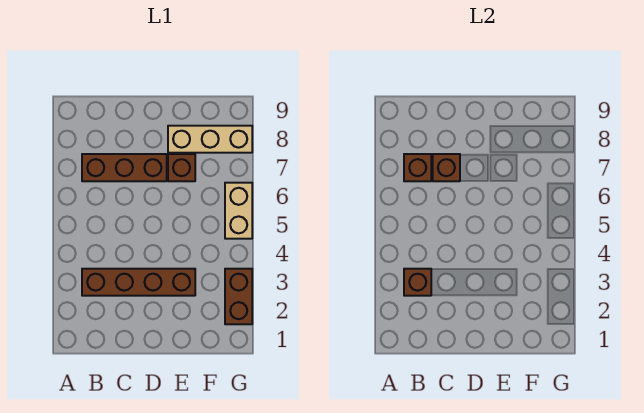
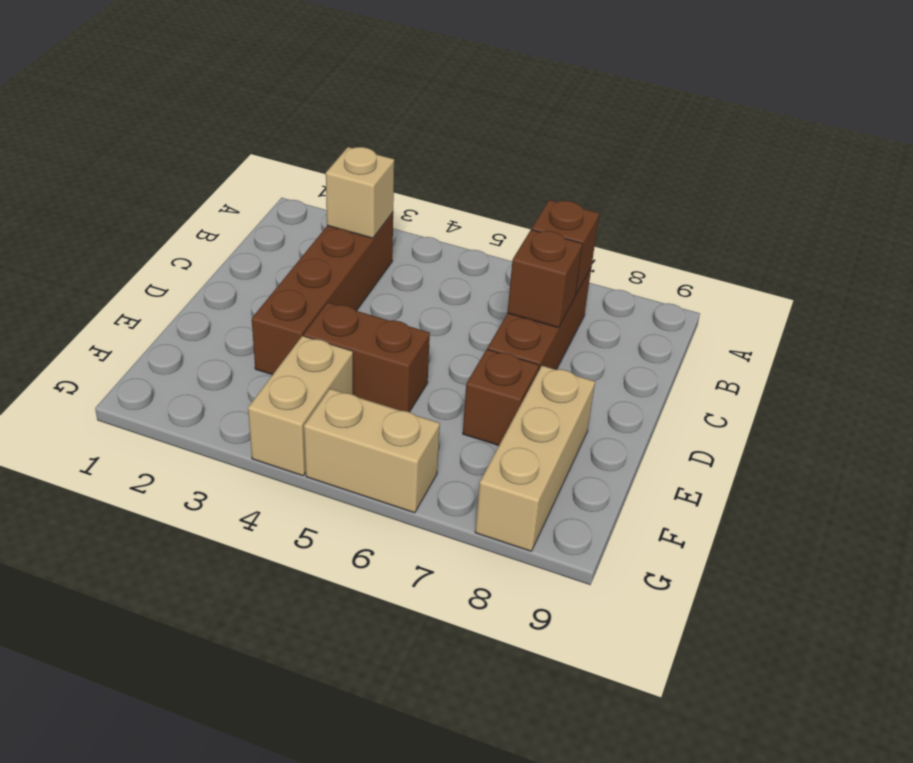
brown brick B3 level 2 -> tan brick B3 level 2
none -> tan brick F4:G4 level 1
brown brick G2:G3 level 1 -> brown brick E4:E5 level 1

